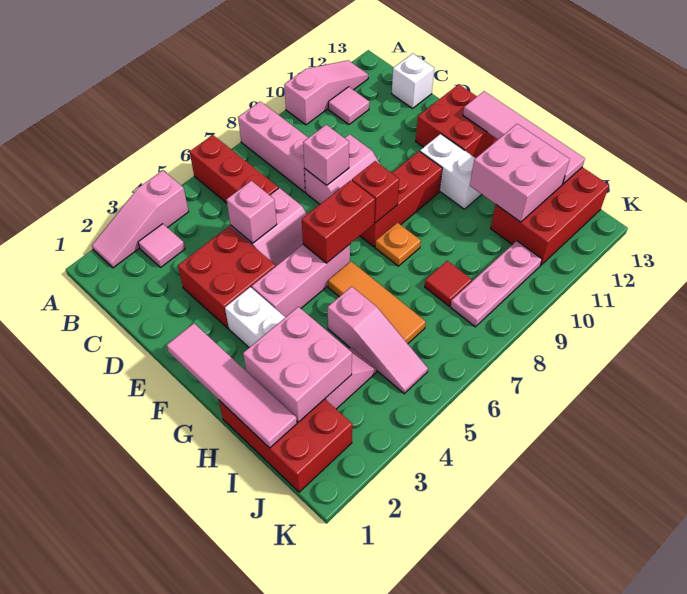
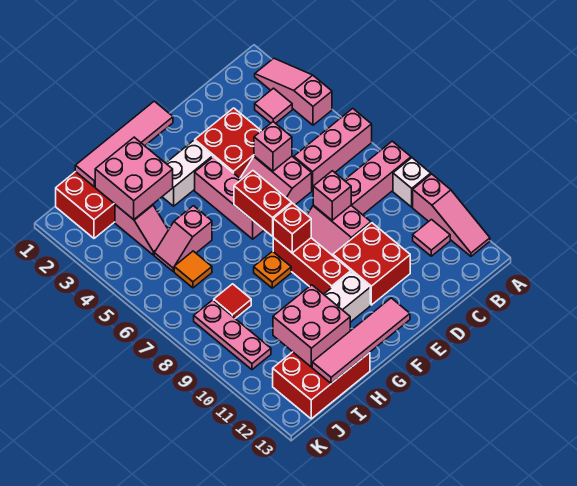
red brick A6:C6 level 1 -> pink brick A6:C6 level 1
white brick C13 level 1 -> white brick A9 level 1
red brick E12:F13 level 1 -> red brick D10:E11 level 1
orange tile G6:I6 level 1 -> orange tile I6 level 1
pink slope H5:J5 level 1 top H -> pink slope H5:I5 level 1 top H
red brick I11:J13 level 1 -> red brick H12:J13 level 1

